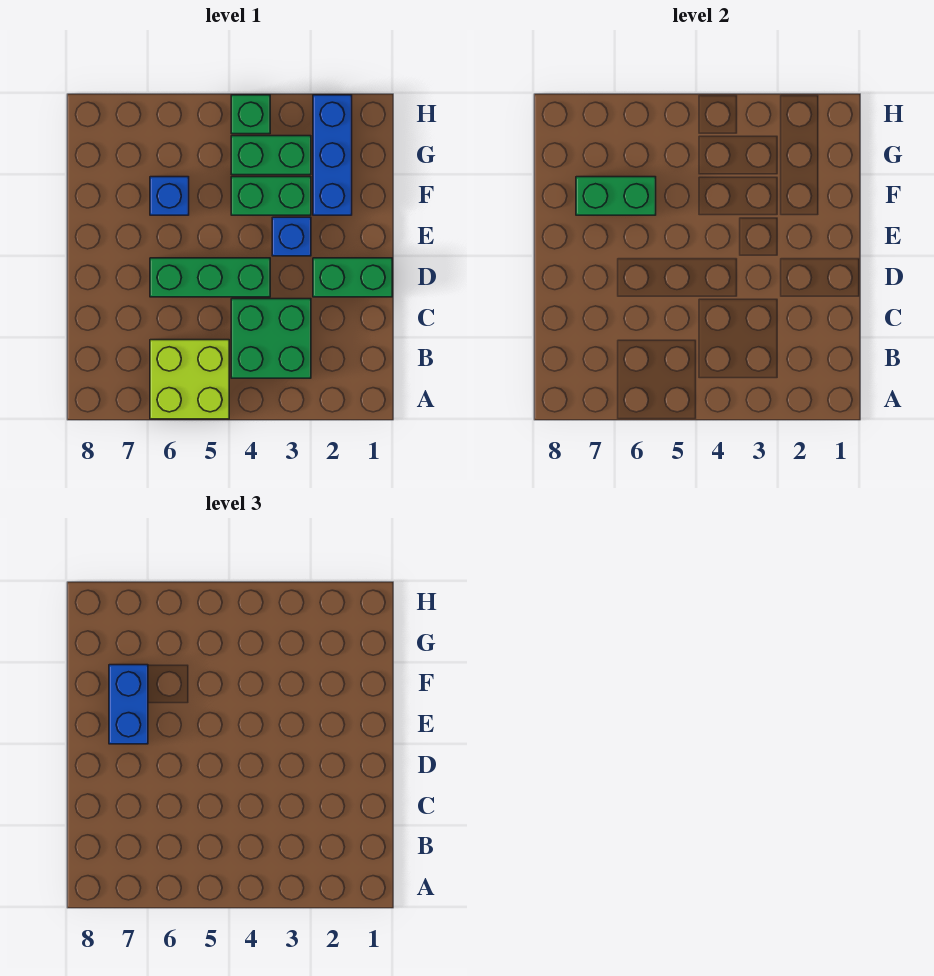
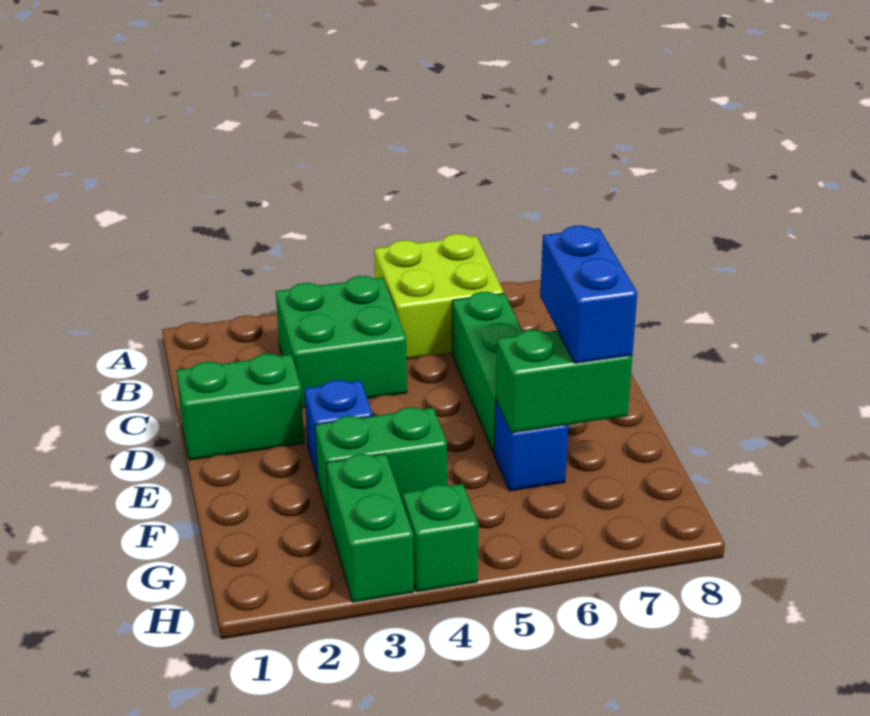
green brick D4:D6 level 1 -> green brick C6:E6 level 1
blue brick F2:H2 level 1 -> none
green brick G3:G4 level 1 -> green brick G3:H3 level 1

